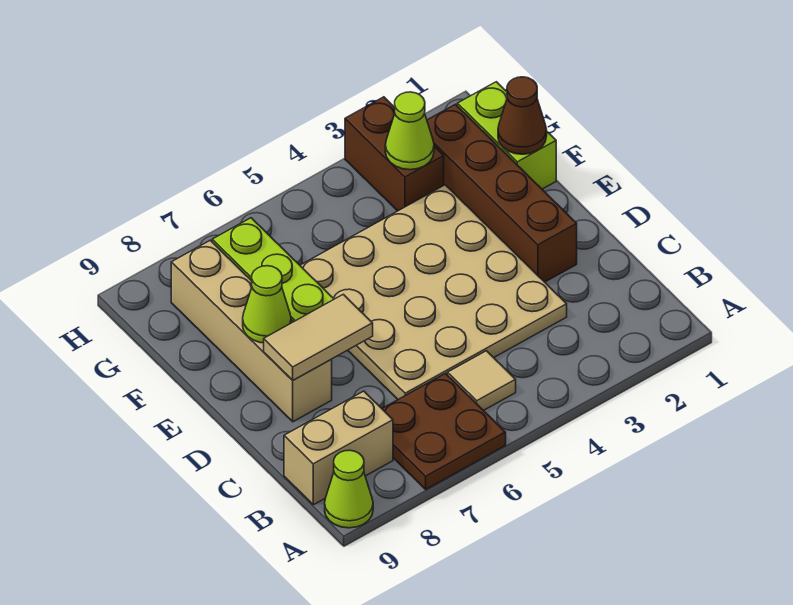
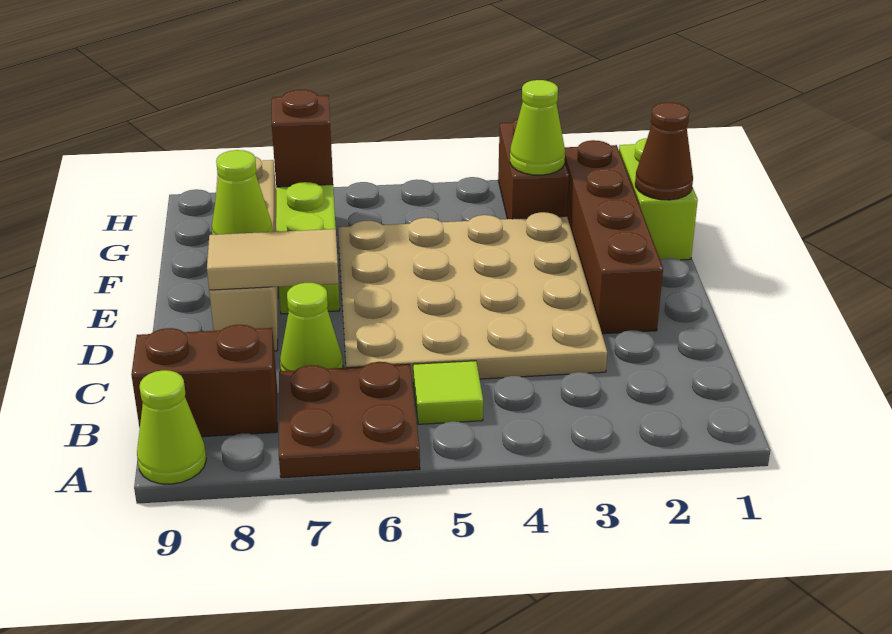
tan tile B5 level 1 -> lime tile B5 level 1
tan brick B8:B9 level 1 -> brown brick B8:B9 level 1
none -> lime cone C7 level 1
none -> brown brick G7 level 2

